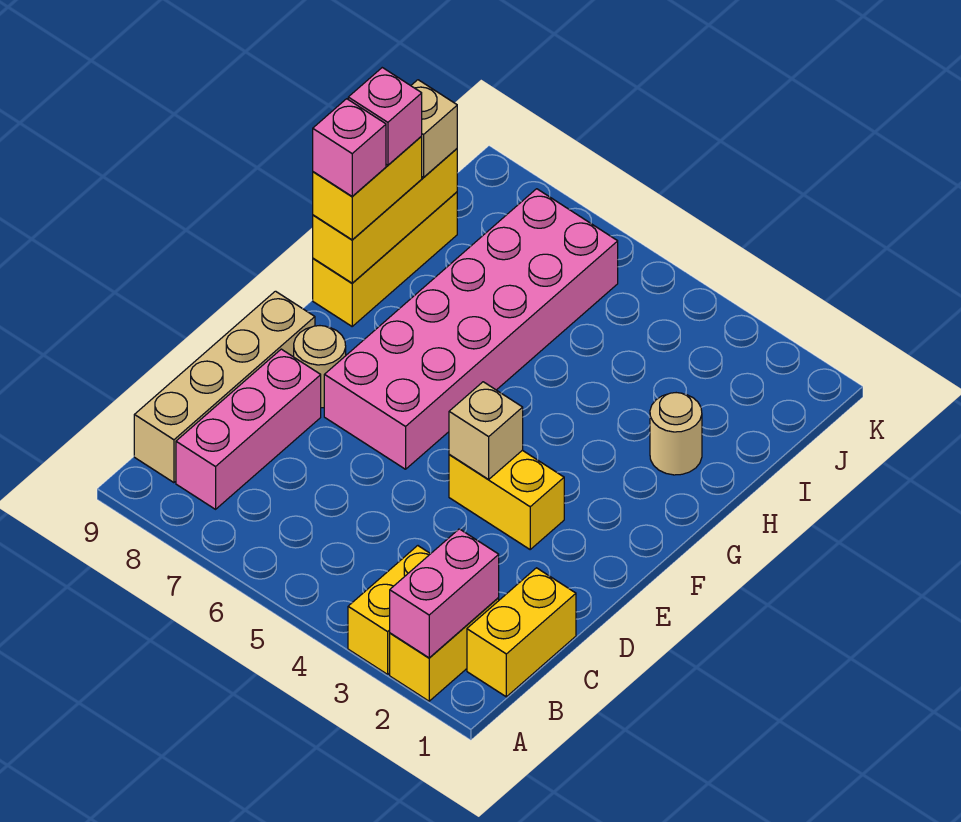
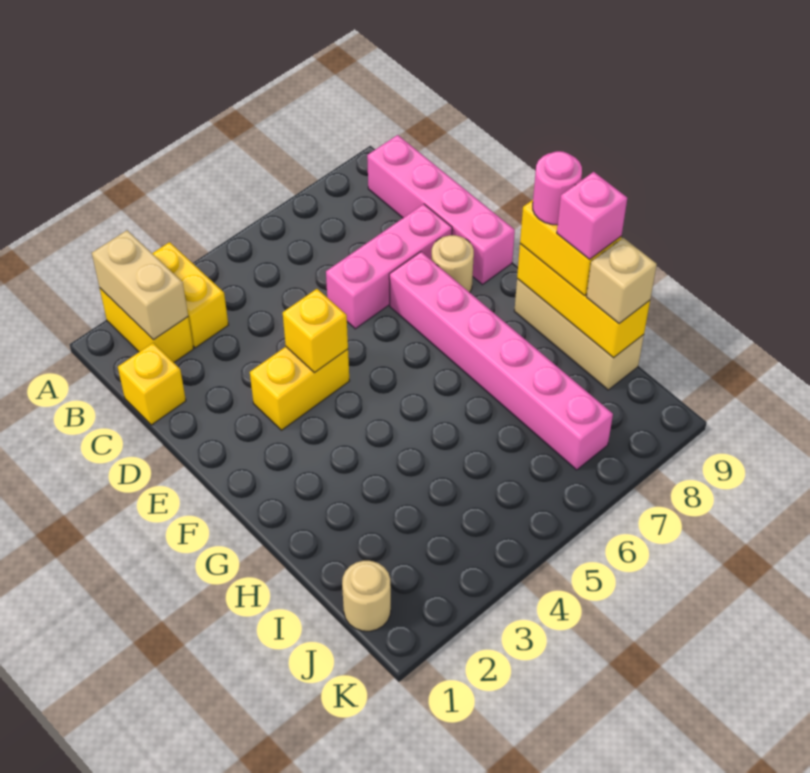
pink brick A2:B2 level 2 -> tan brick A2:B2 level 2
yellow brick B1:C1 level 1 -> yellow brick C1 level 1
pink brick B8:D8 level 1 -> pink brick D6:D8 level 1
tan brick B9:E9 level 1 -> pink brick B9:E9 level 1
tan brick E4 level 2 -> yellow brick E4 level 2
pink brick E6:J7 level 1 -> pink brick E7:J7 level 1
yellow brick G9:I9 level 1 -> tan brick G9:I9 level 1
pink brick G9 level 4 -> pink round brick G9 level 4
tan round brick H2 level 1 -> tan round brick J1 level 1

